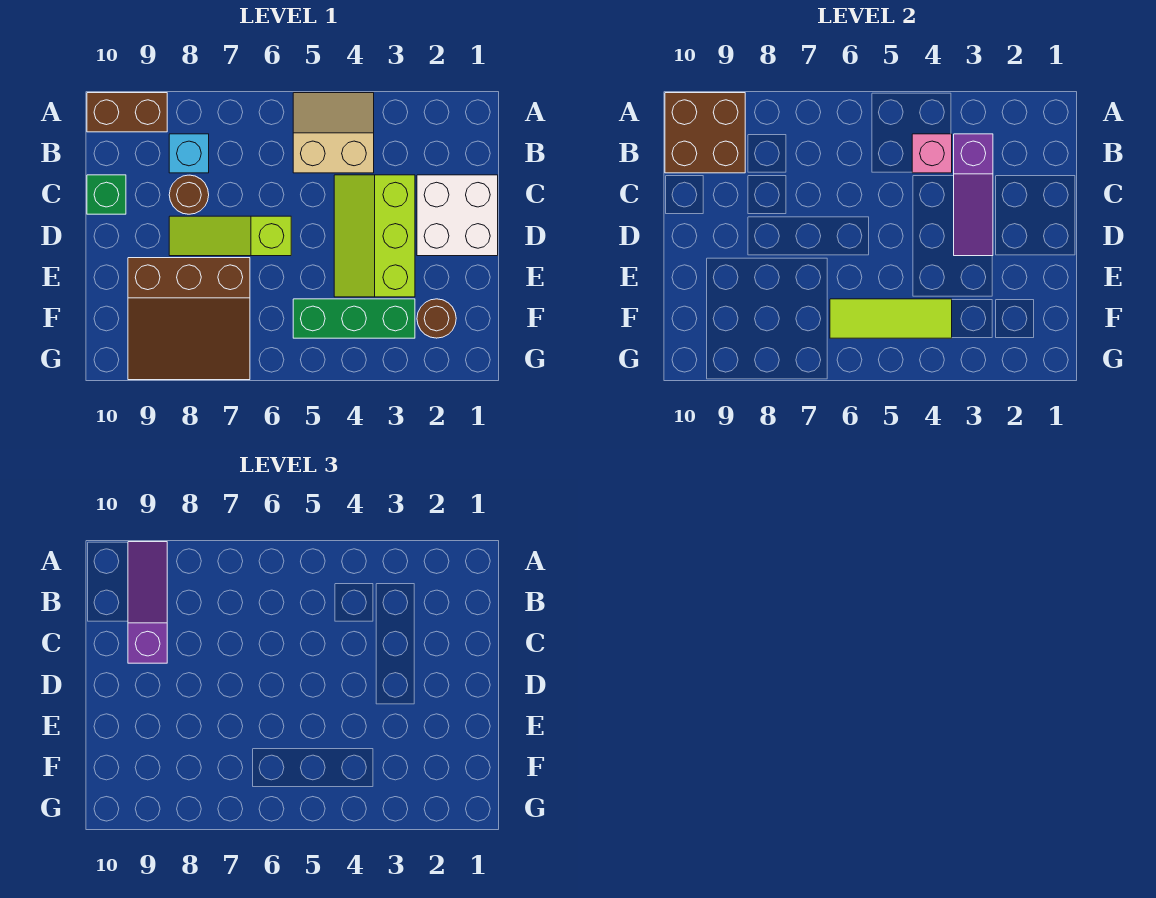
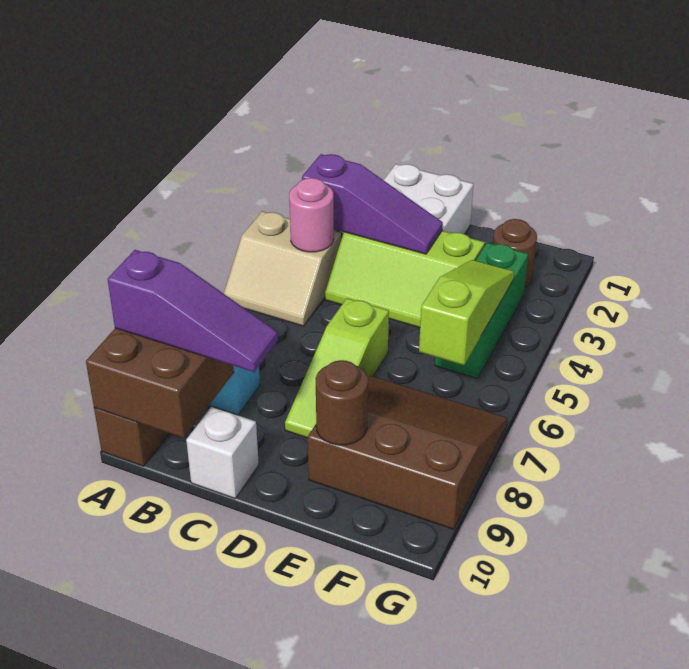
tan slope A4:B5 level 1 top B -> tan slope A4:B5 level 1 top 4
purple slope A9:C9 level 3 top C -> purple slope A9:C9 level 3 top A
pink brick B4 level 2 -> pink round brick B4 level 2
brown round brick C8 level 1 -> brown round brick E9 level 2
green brick C10 level 1 -> white brick C10 level 1
brown slope E7:G9 level 1 top E -> brown slope E7:G9 level 1 top 9
lime tile F4:F6 level 2 -> lime slope F4:F6 level 2 top 6

